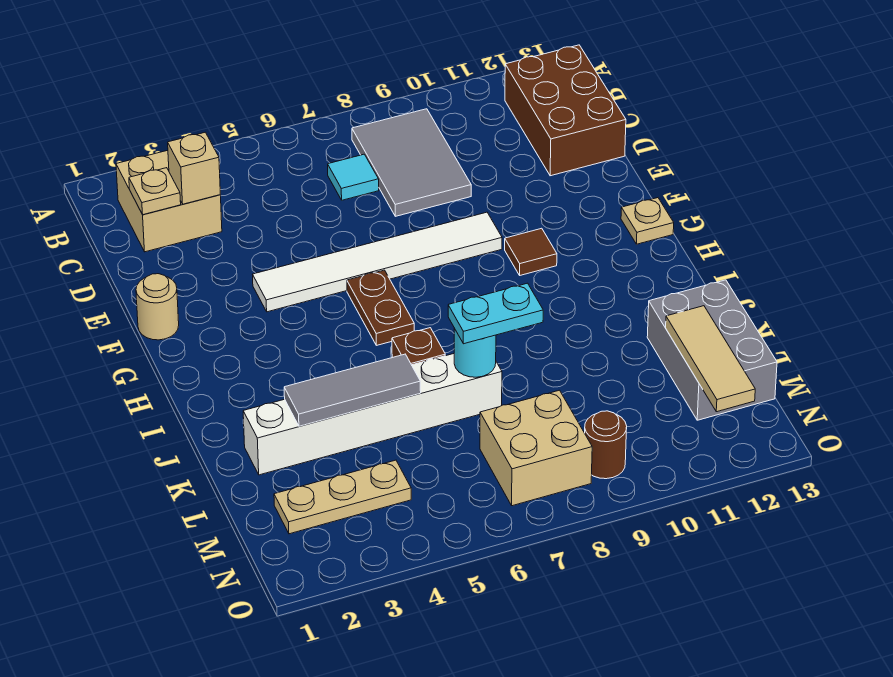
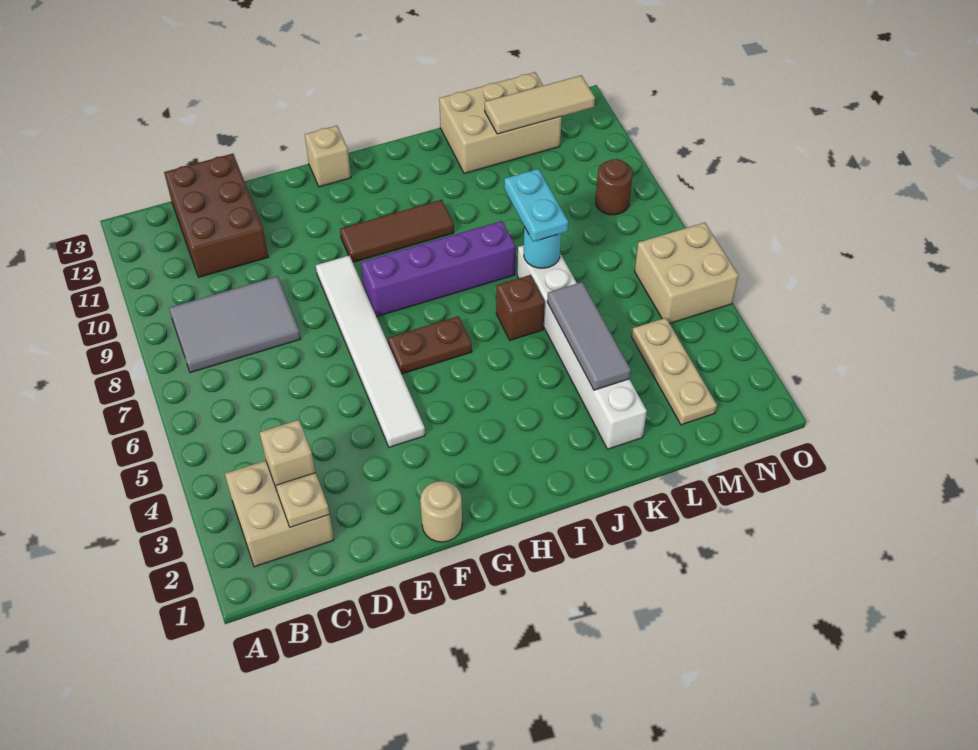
brown brick B12:D13 level 1 -> brown brick C11:D13 level 1
cyan tile C7 level 1 -> none
none -> purple brick G8:J8 level 1
brown tile G10 level 1 -> brown tile G10:I10 level 1
tan plate G13 level 1 -> tan brick G13 level 1
grey brick K12:M13 level 1 -> tan brick K12:M13 level 1
tan brick M7:N8 level 1 -> tan brick N5:O6 level 1

